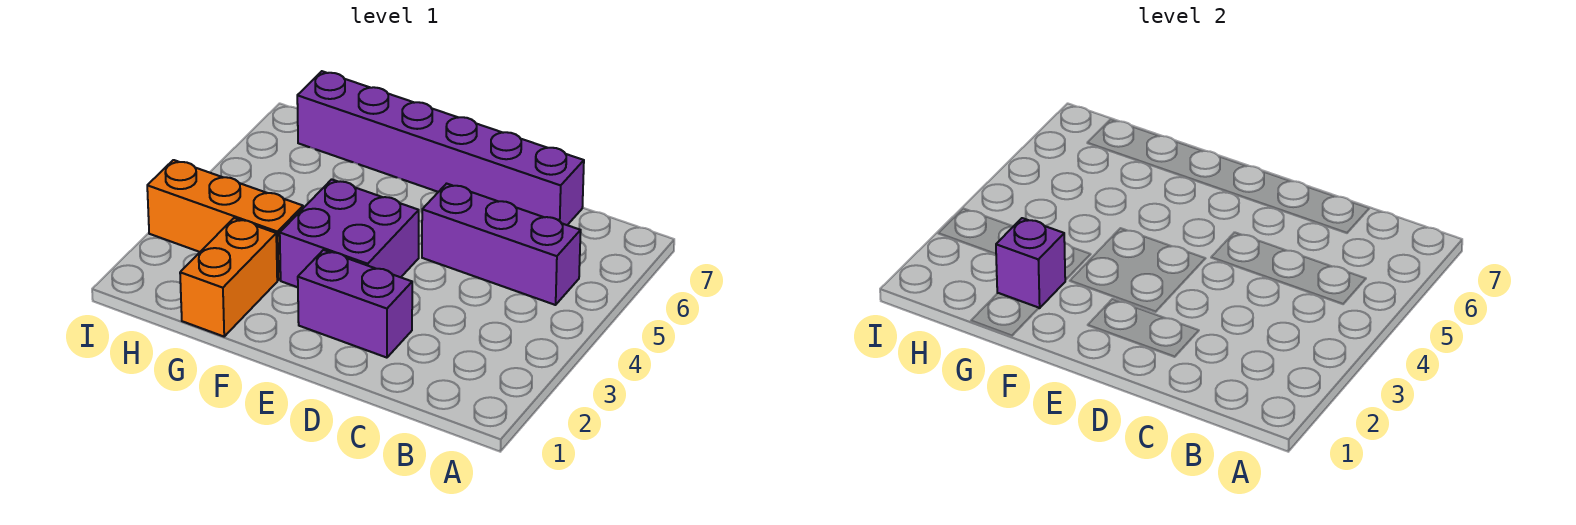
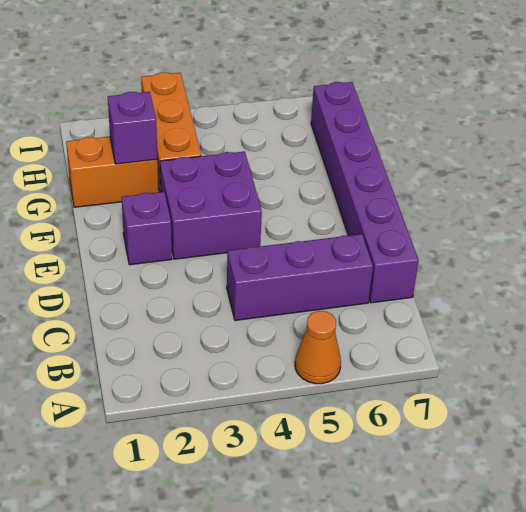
none -> orange cone A5 level 1
purple brick B5:D5 level 1 -> purple brick C4:C6 level 1
purple brick D2:E2 level 1 -> purple brick E2 level 1

